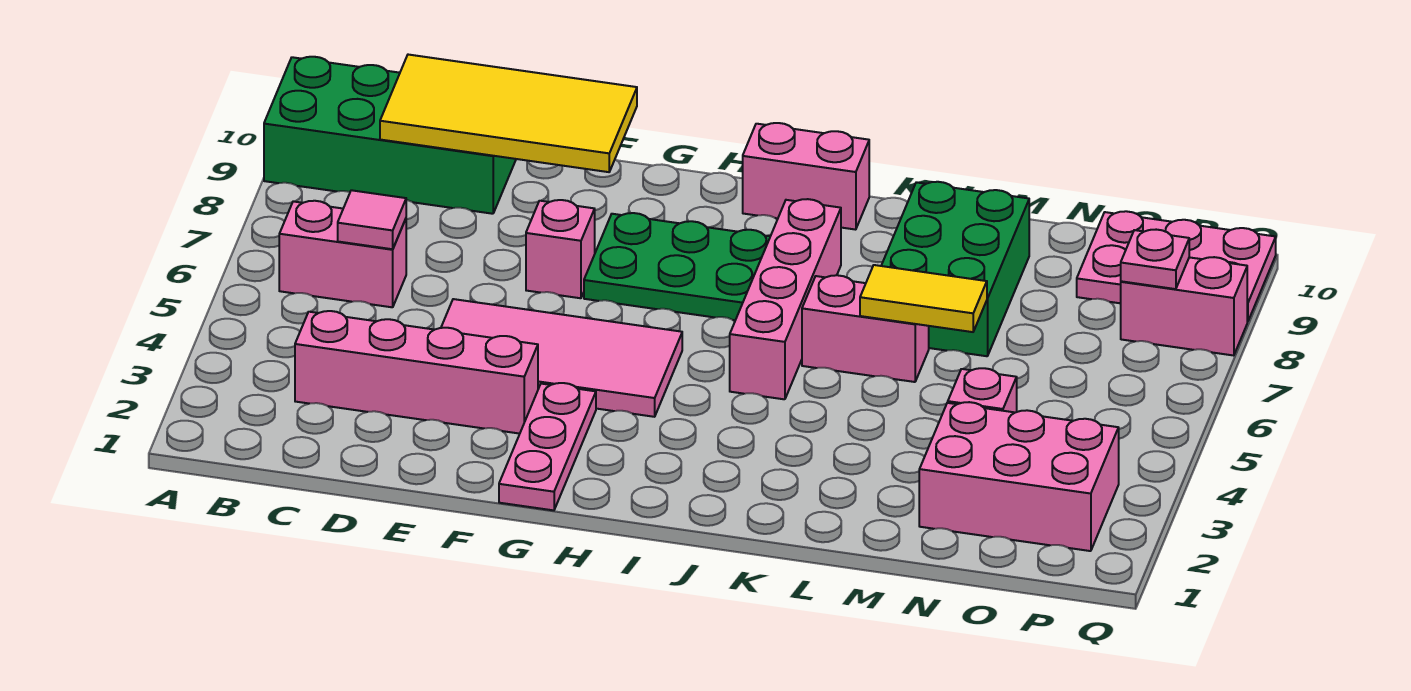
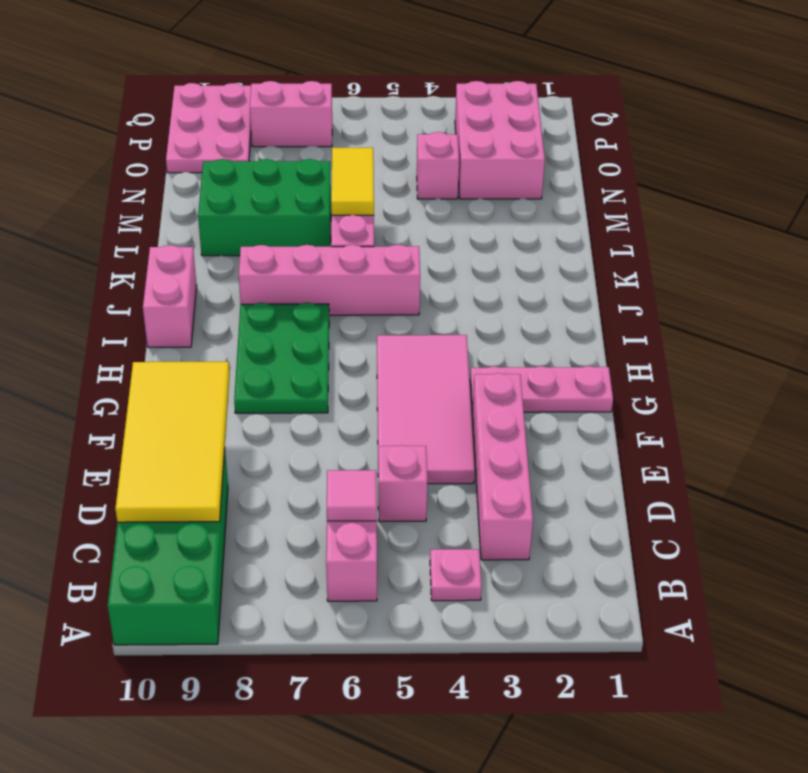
pink brick F7 level 1 -> pink brick D5 level 1
pink brick P8:Q8 level 1 -> pink brick P7:P8 level 1
pink plate P8 level 2 -> pink plate B4 level 1

